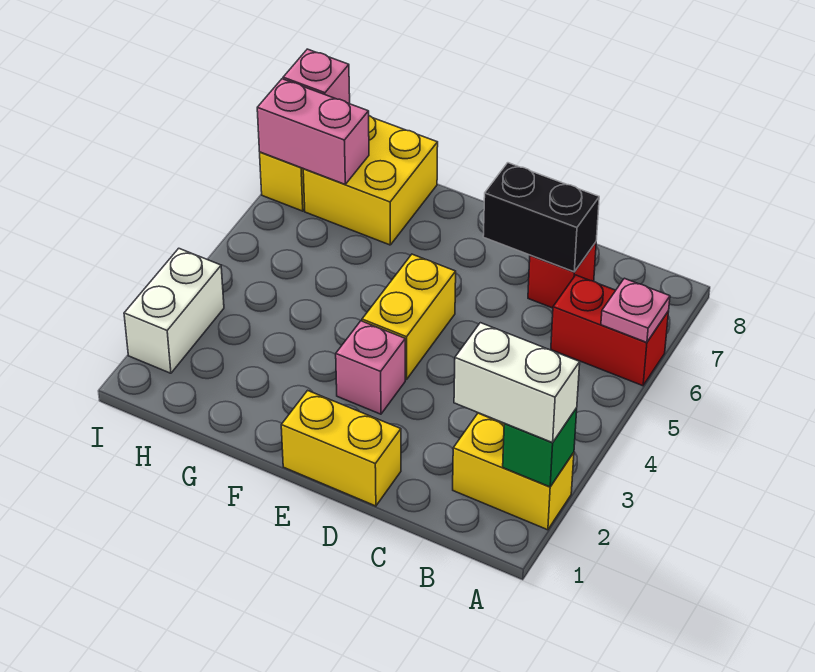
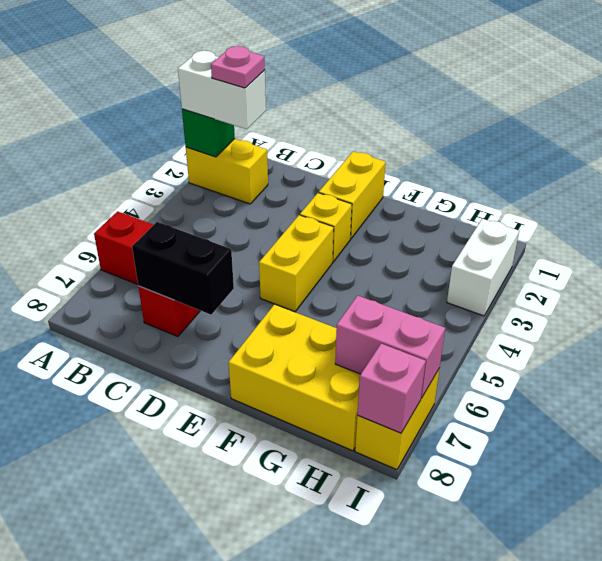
pink plate A6 level 2 -> pink plate B2 level 4
yellow brick D1:E1 level 1 -> yellow brick E1:E2 level 1
pink brick E3 level 1 -> yellow brick E3 level 1
yellow brick G7:H8 level 1 -> yellow brick F7:H8 level 1

